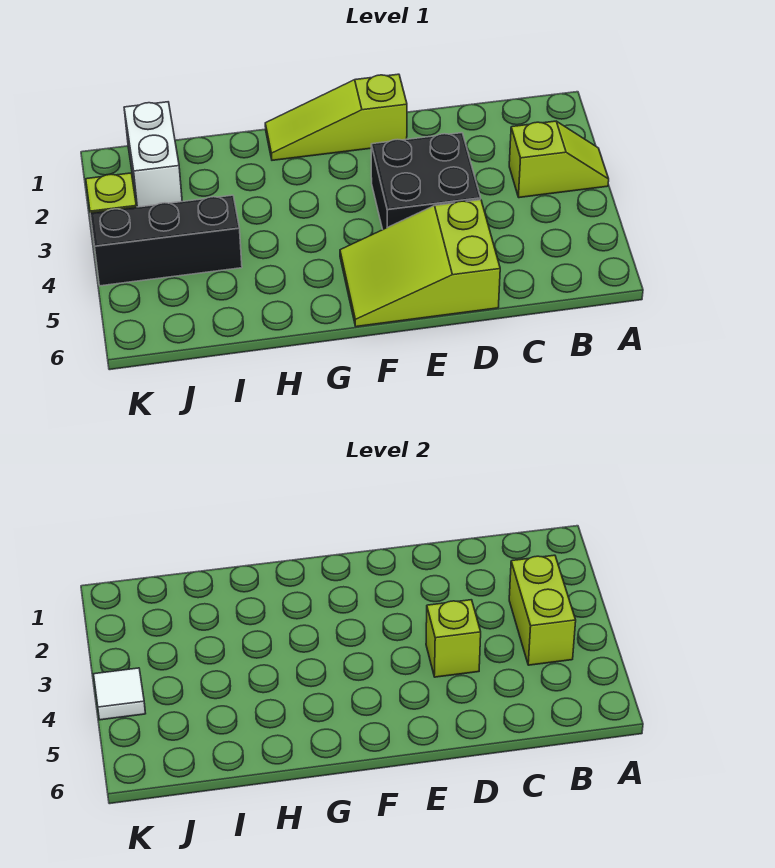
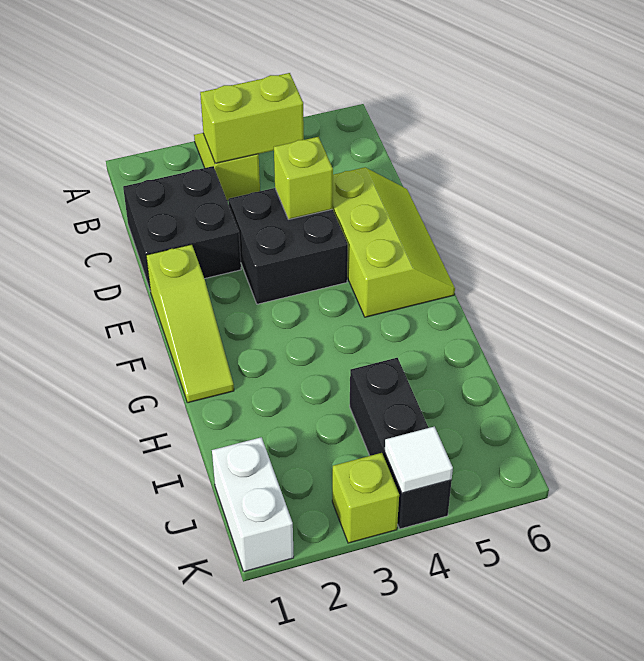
none -> black brick C1:D2 level 1
lime slope D5:F6 level 1 top D -> lime slope D5:F6 level 1 top 5
white brick J1:J2 level 1 -> white brick J1:K1 level 1

